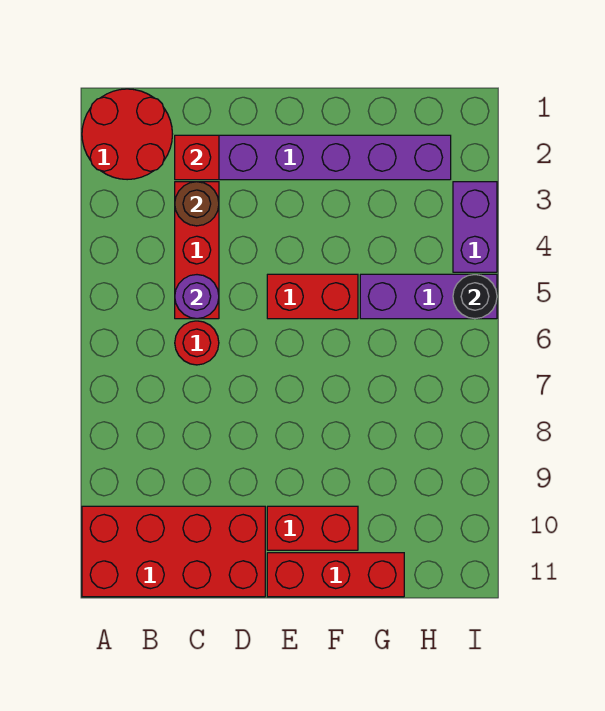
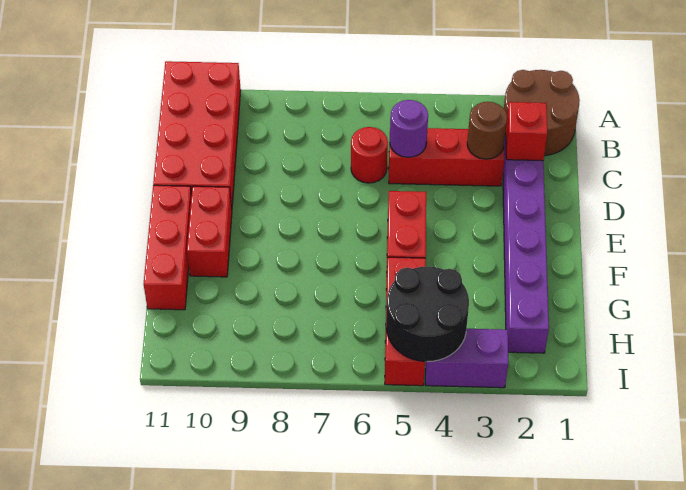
red round brick A1:B2 level 1 -> brown round brick A1:B2 level 1
purple brick G5:I5 level 1 -> red brick G5:I5 level 1
black round brick I5 level 2 -> black round brick H4:I5 level 2

